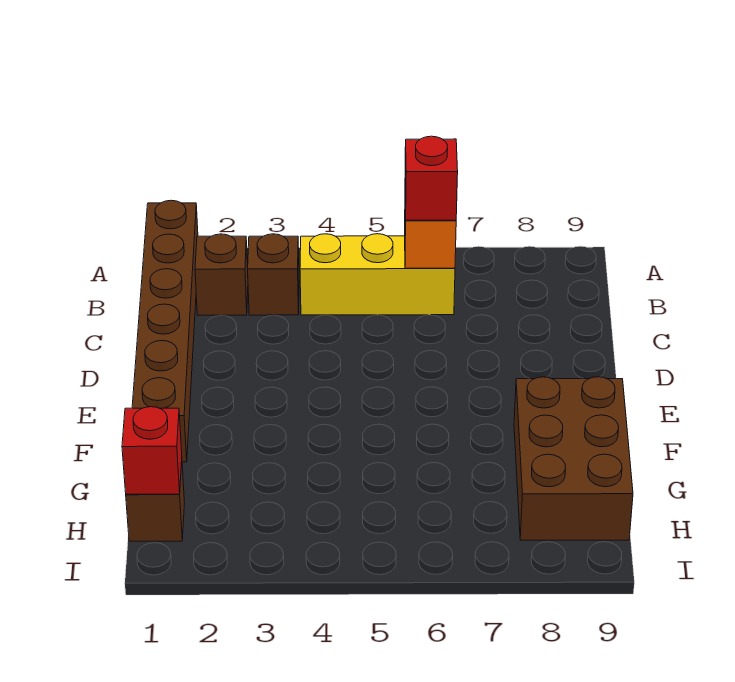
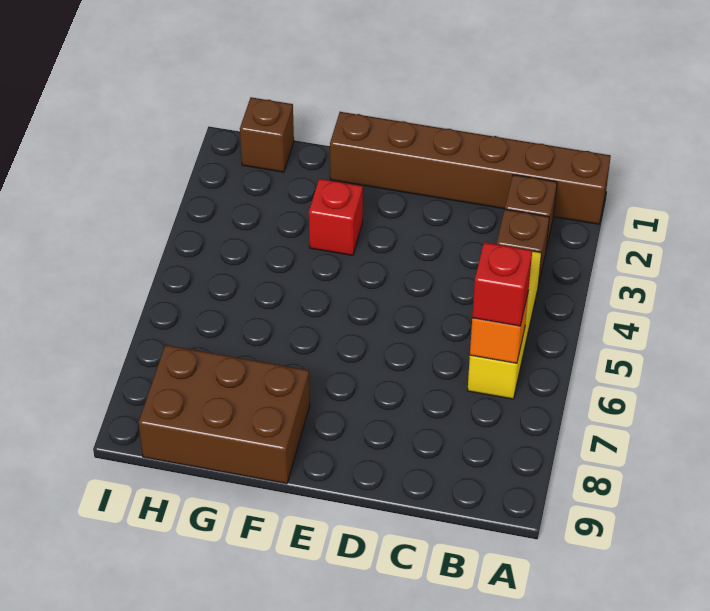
red brick H1 level 2 -> red brick F3 level 1

